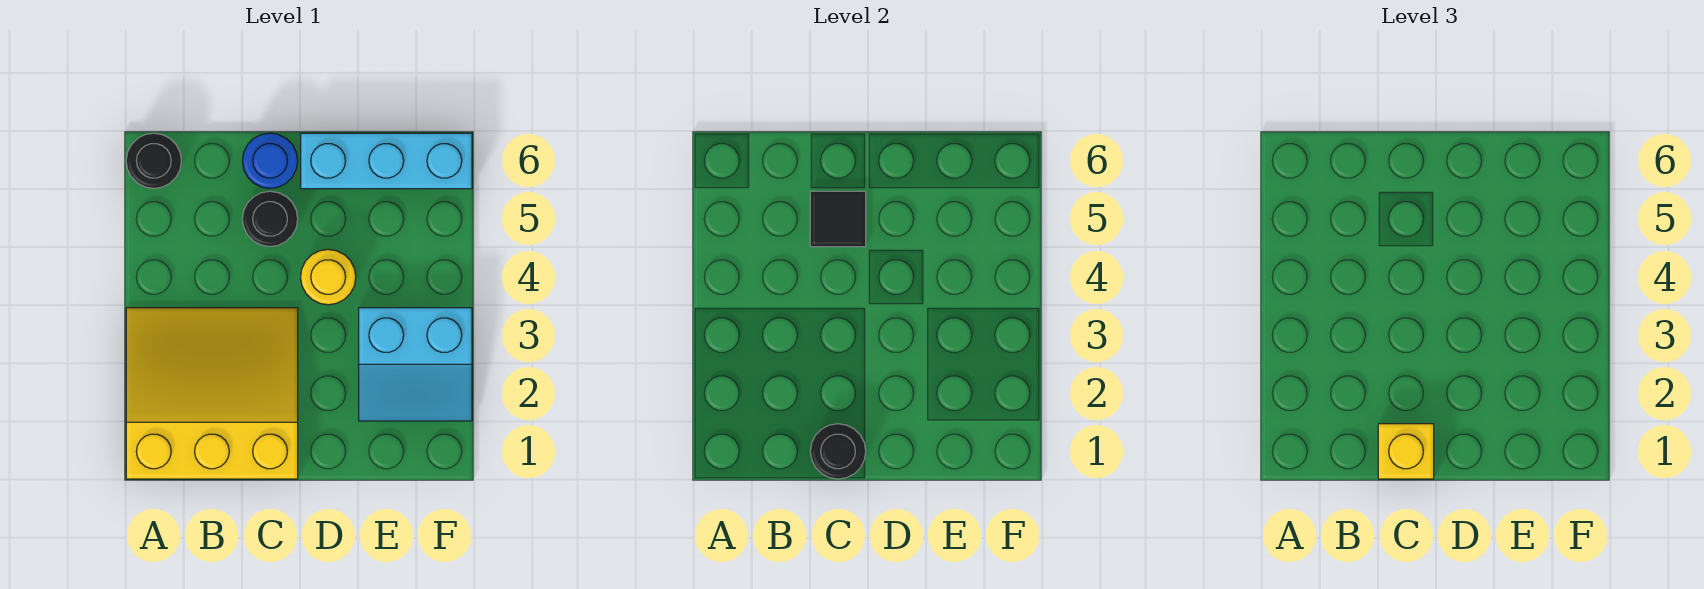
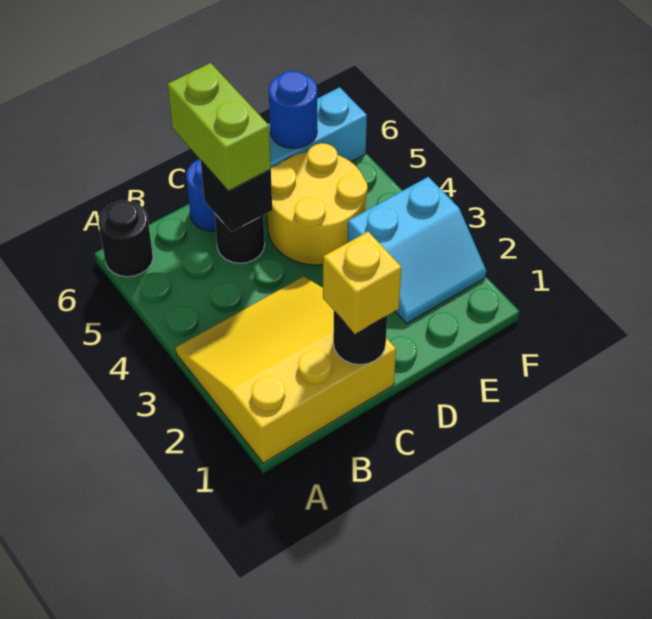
black tile C5 level 2 -> black brick C5 level 2
none -> lime brick C5:C6 level 3
yellow round brick D4 level 1 -> yellow round brick D4:E5 level 1
none -> blue round brick E6 level 2

